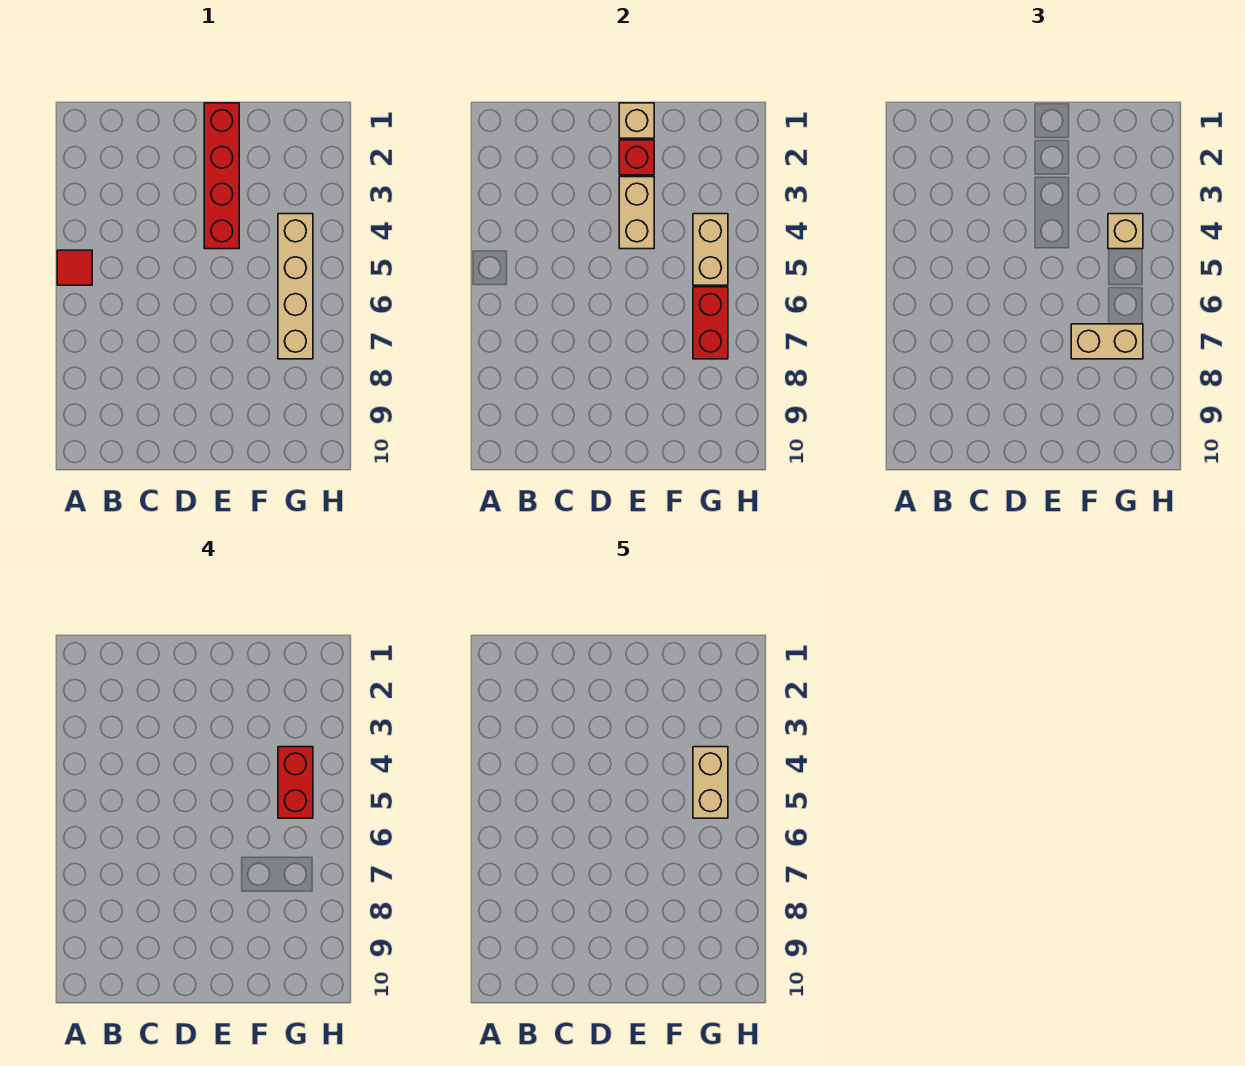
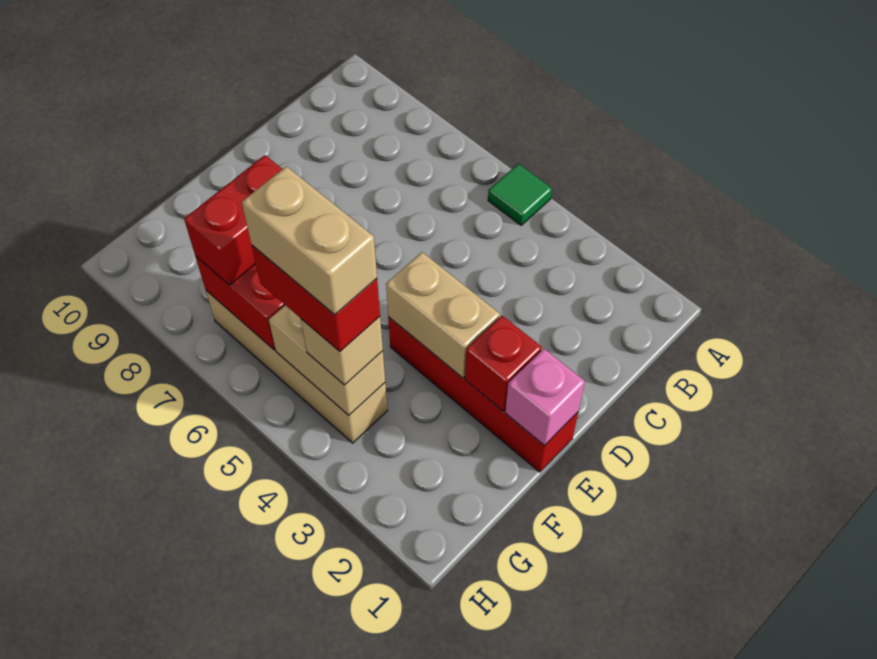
red tile A5 level 1 -> green tile A5 level 1
tan brick E1 level 2 -> pink brick E1 level 2
tan brick F7:G7 level 3 -> red brick F7:G7 level 3

